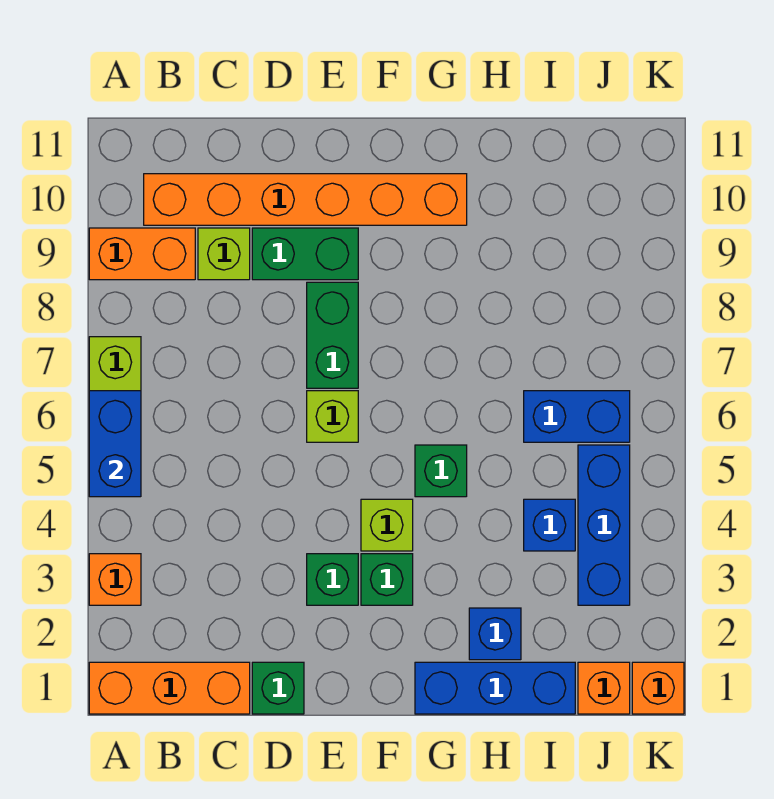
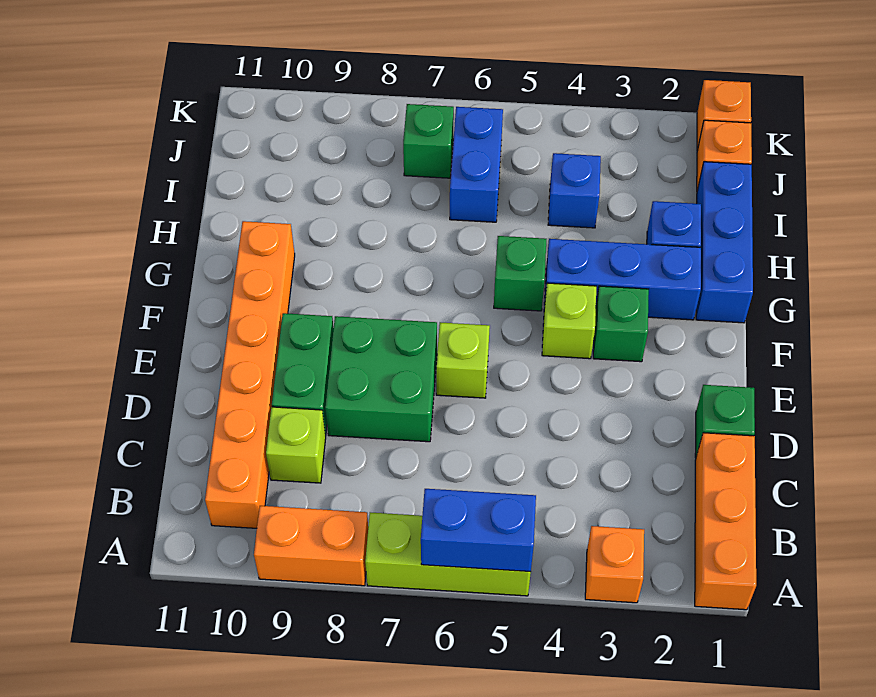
orange brick A9:B9 level 1 -> orange brick A8:A9 level 1
green brick E3 level 1 -> green brick J7 level 1
green brick E7:E8 level 1 -> green brick D7:E8 level 1
blue brick J3:J5 level 1 -> blue brick G2:G4 level 1

